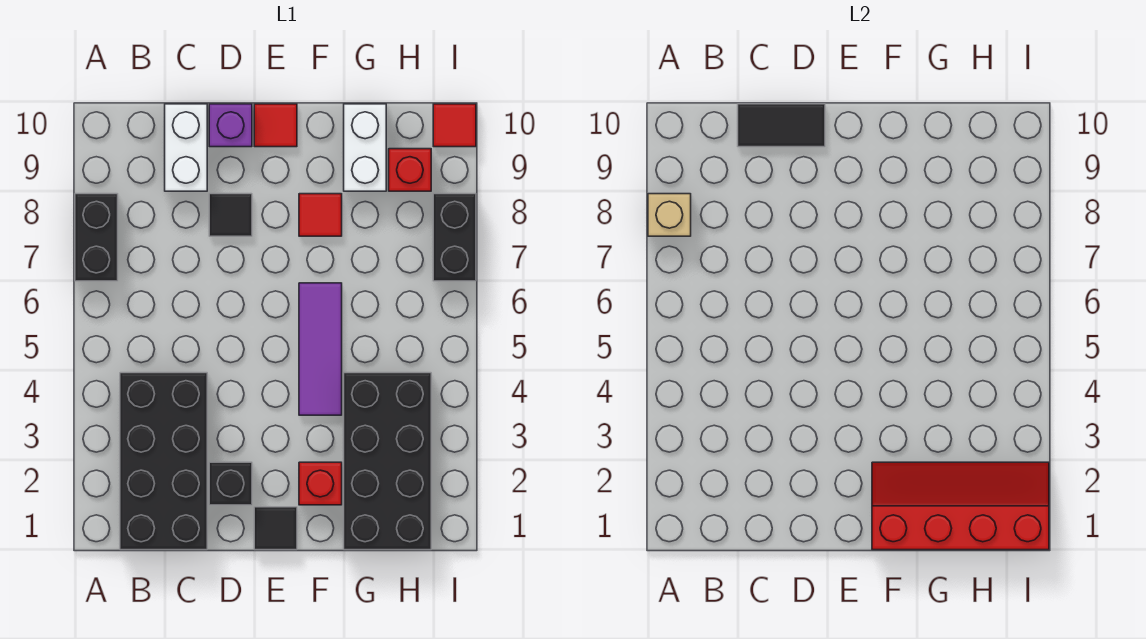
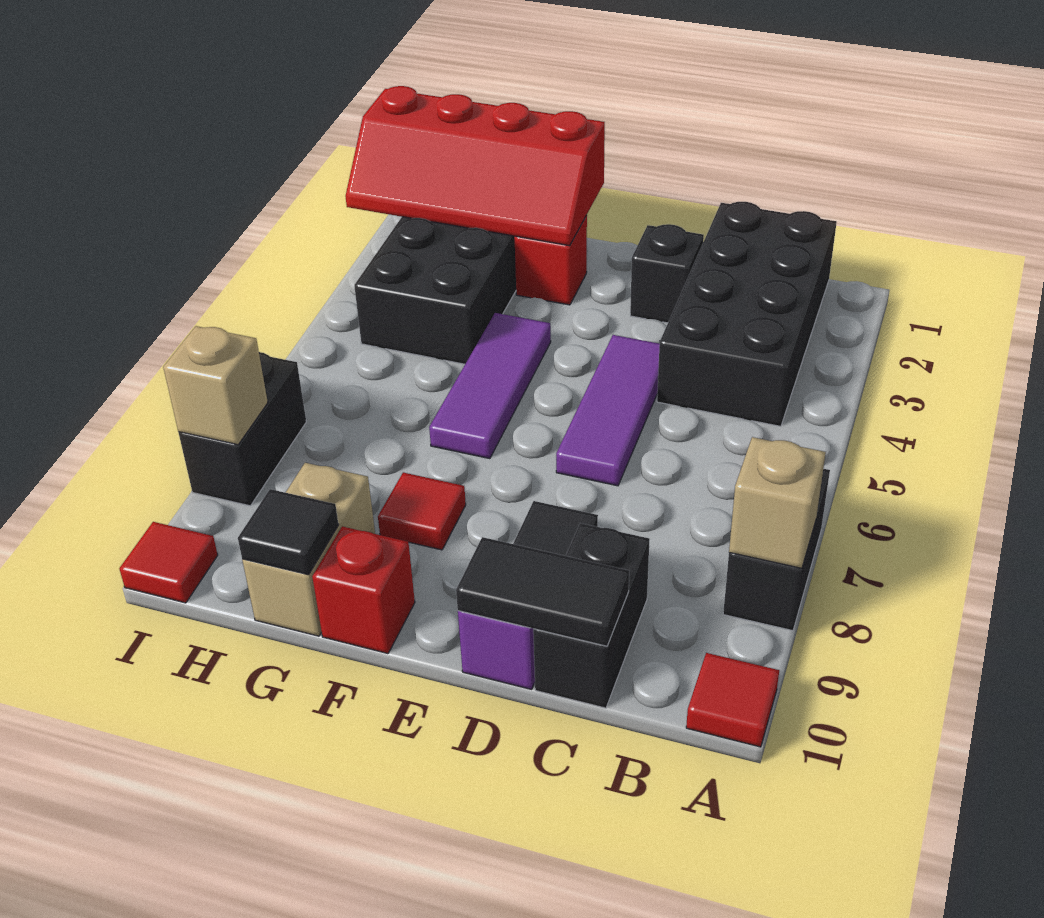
white brick C9:C10 level 1 -> black brick C9:C10 level 1
none -> purple tile D4:D6 level 1
black tile E1 level 1 -> black tile G10 level 2
red tile E10 level 1 -> red tile A10 level 1
white brick G9:G10 level 1 -> tan brick G9:G10 level 1
red brick H9 level 1 -> red brick F10 level 1
none -> tan brick I8 level 2

